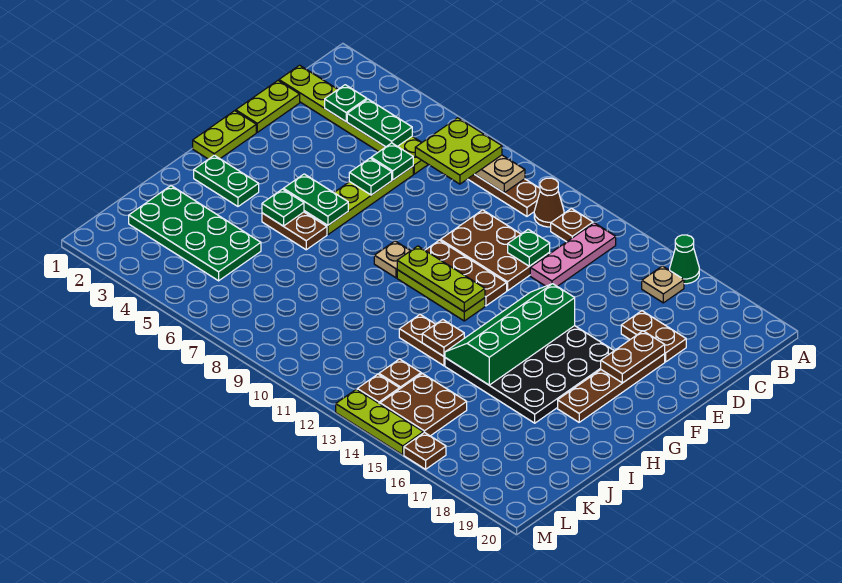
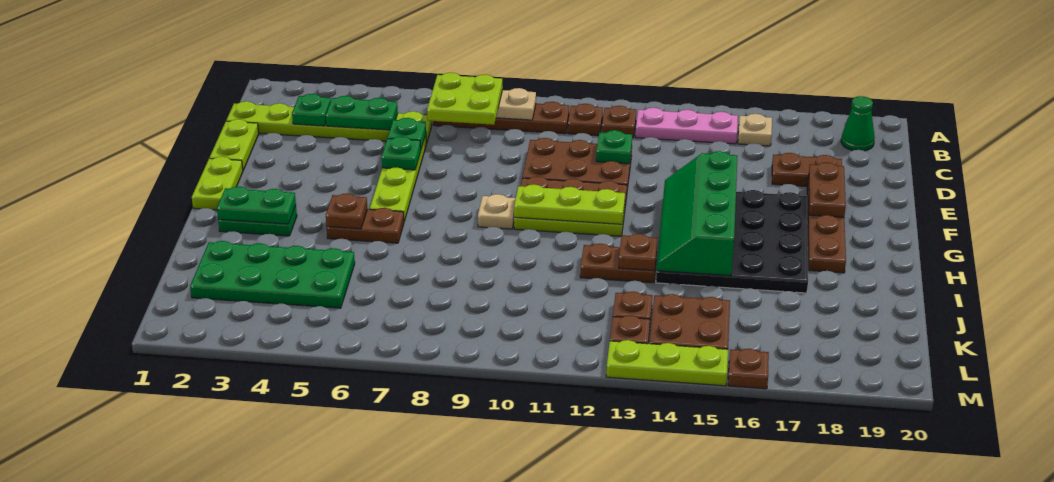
green cone A16 level 1 -> green cone B19 level 1
brown cone B11 level 1 -> brown plate B11 level 1
pink plate B13:D13 level 1 -> pink plate B13:B15 level 1
green plate G5:G6 level 2 -> green plate H2:H3 level 2
green plate H5 level 2 -> brown plate H5 level 2

